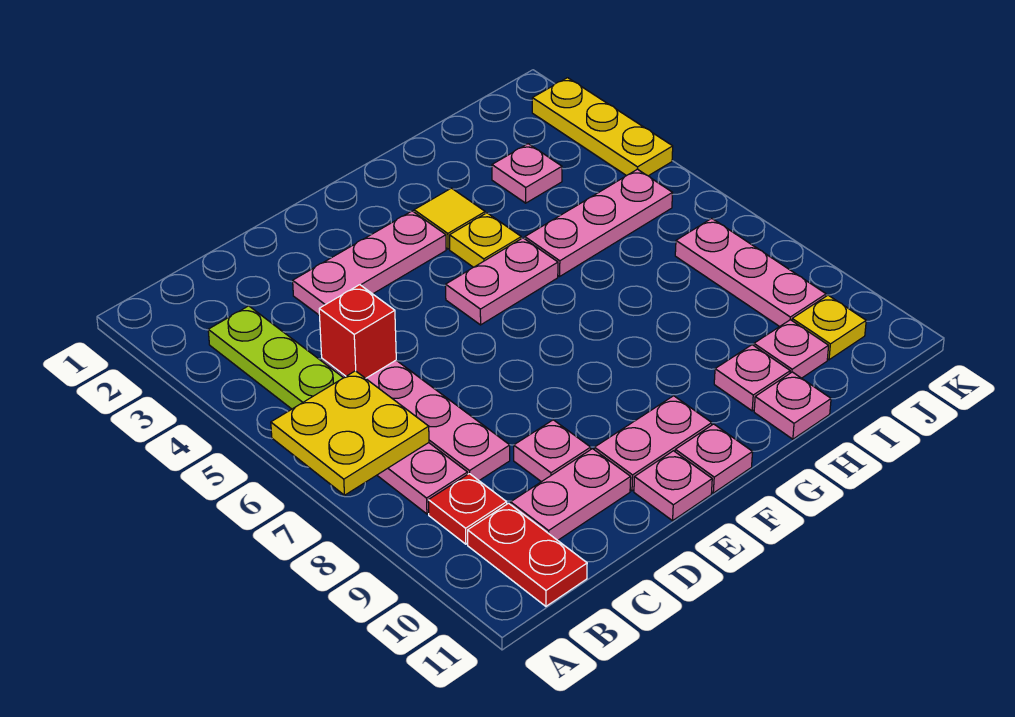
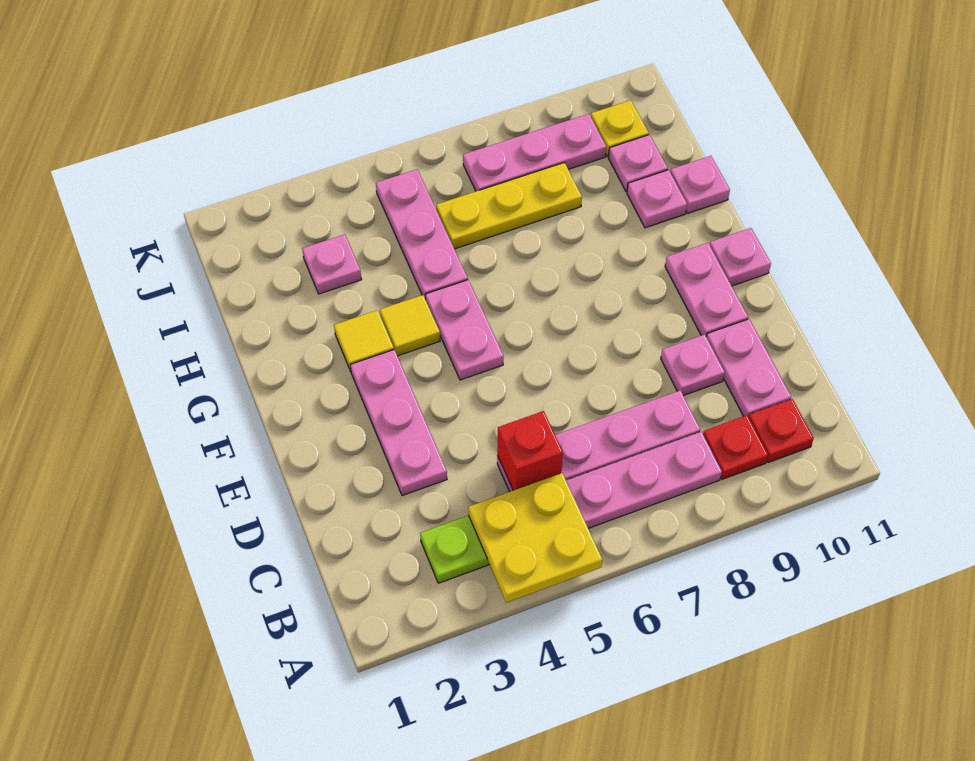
yellow plate A6:B7 level 2 -> yellow plate A4:B5 level 2
red plate B10:B11 level 1 -> red plate B10 level 1
pink plate E11 level 1 -> none
yellow plate G4 level 1 -> yellow tile G4 level 1
yellow plate K2:K4 level 1 -> yellow plate I6:I8 level 1

